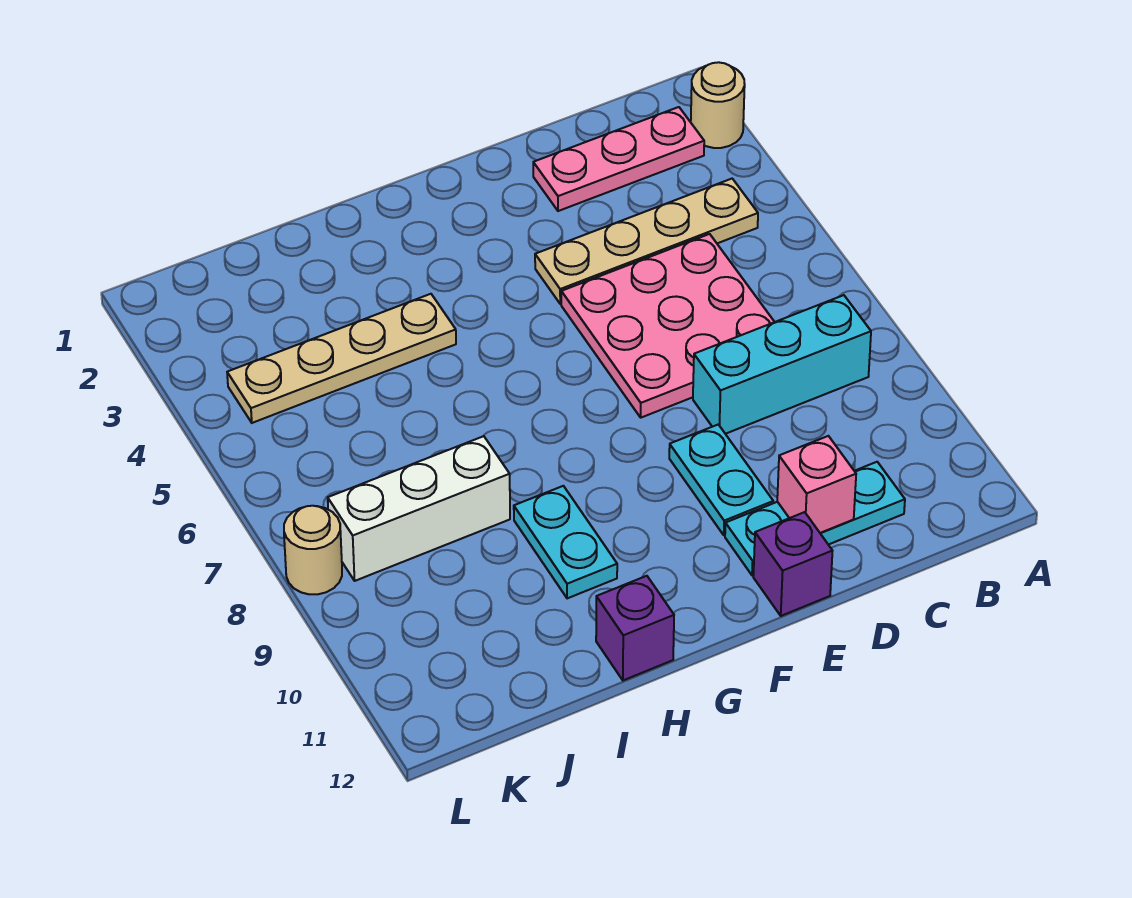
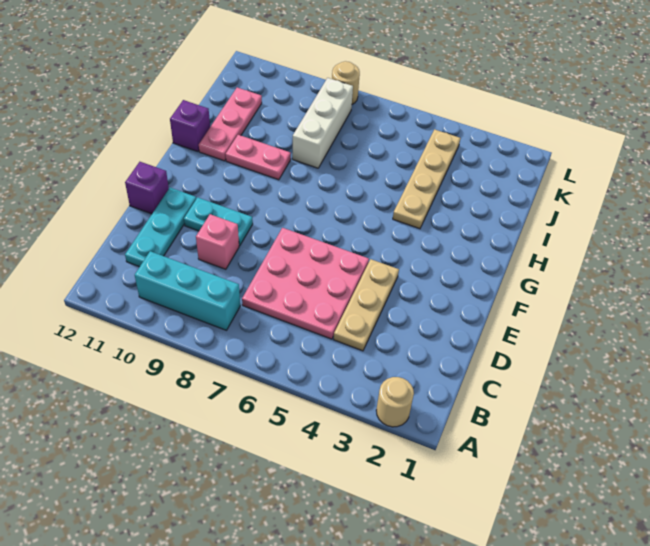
pink plate B2:D2 level 1 -> pink plate H11:J11 level 1
tan plate B4:E4 level 1 -> tan plate C4:E4 level 1
cyan brick B8:D8 level 1 -> cyan brick B8:B10 level 1
pink brick D11 level 2 -> pink brick D9 level 1
cyan plate H9:H10 level 1 -> pink plate H9:H10 level 1

